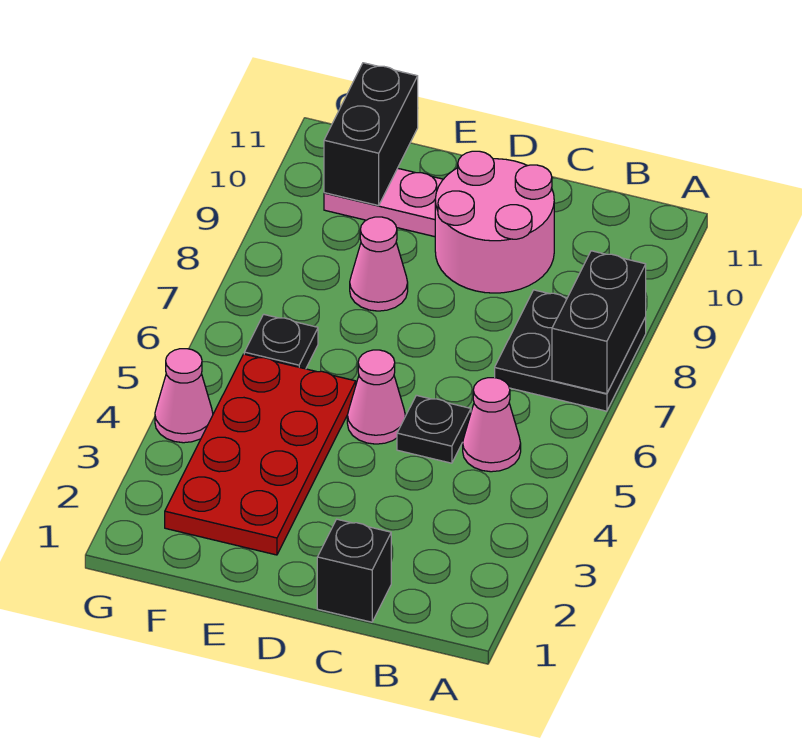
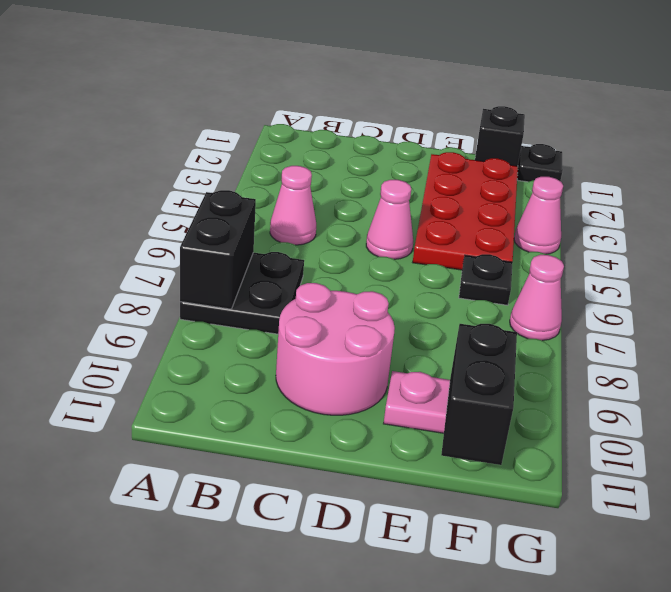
black brick C1 level 1 -> black brick F1 level 1
black plate C5 level 1 -> black plate G1 level 1
pink cone E8 level 1 -> pink cone G7 level 1

